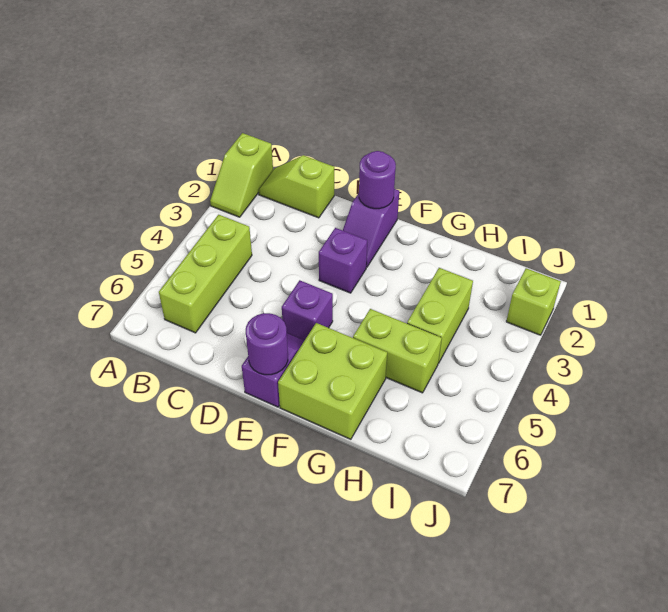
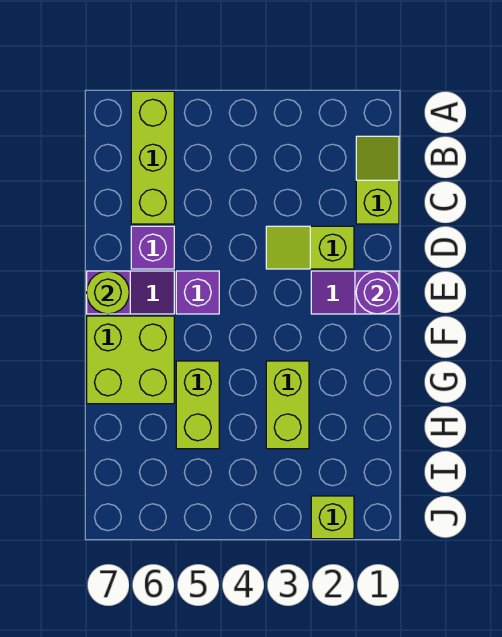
lime slope A1:A2 level 1 top 1 -> lime slope D2:D3 level 1 top 2
lime brick B4:B6 level 1 -> lime brick A6:C6 level 1
purple brick E3 level 1 -> purple brick D6 level 1
purple round brick E7 level 2 -> lime round brick E7 level 2
lime brick H3:H4 level 1 -> lime brick G3:H3 level 1

